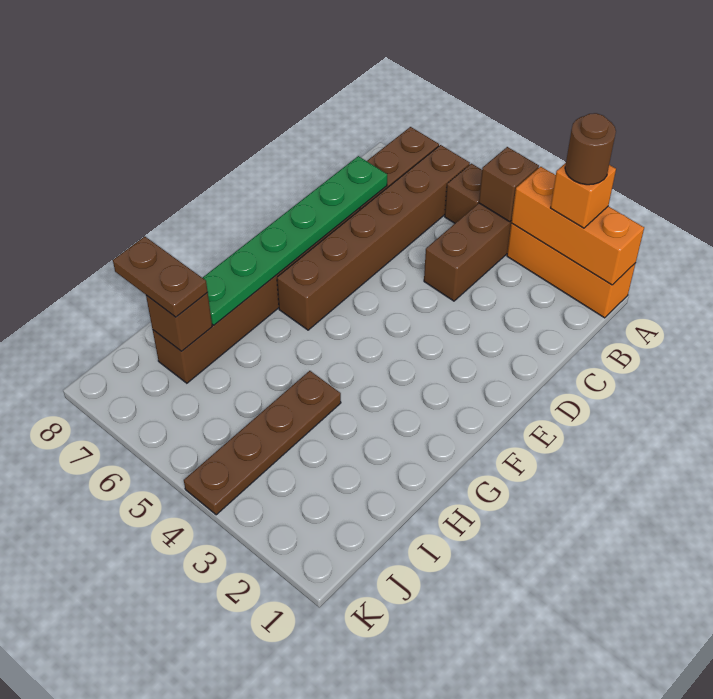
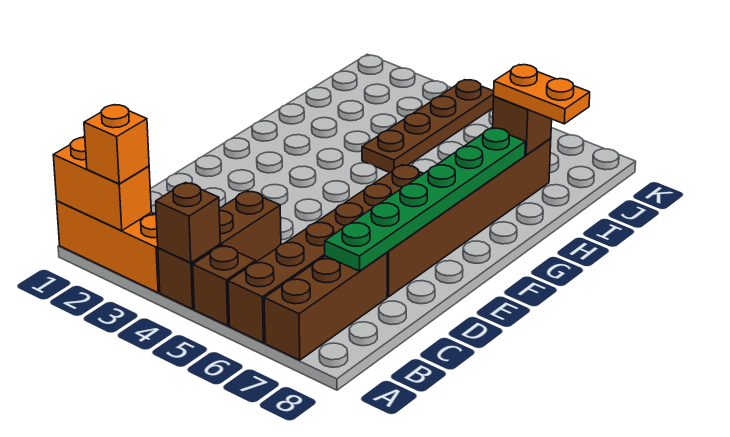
orange brick A1:A3 level 2 -> orange brick A1:A2 level 2
brown round brick A2 level 4 -> none
brown plate I7:I8 level 3 -> orange plate I7:I8 level 3

